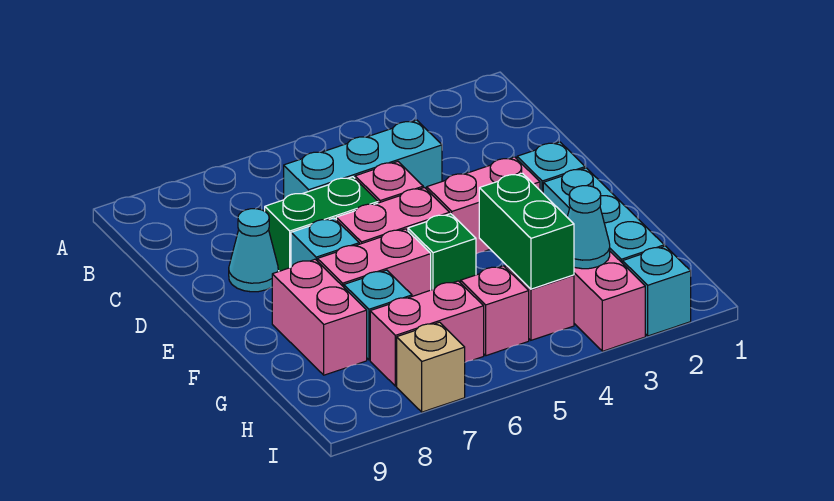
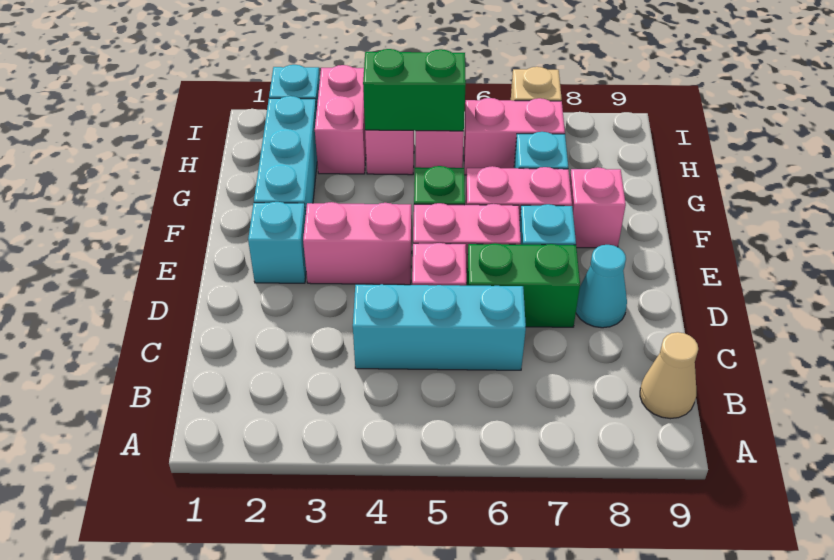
none -> tan cone B9 level 1
pink brick F8:G8 level 1 -> pink brick F8 level 1
green brick G4:H4 level 2 -> green brick H4:H5 level 2
cyan cone H3 level 2 -> none

